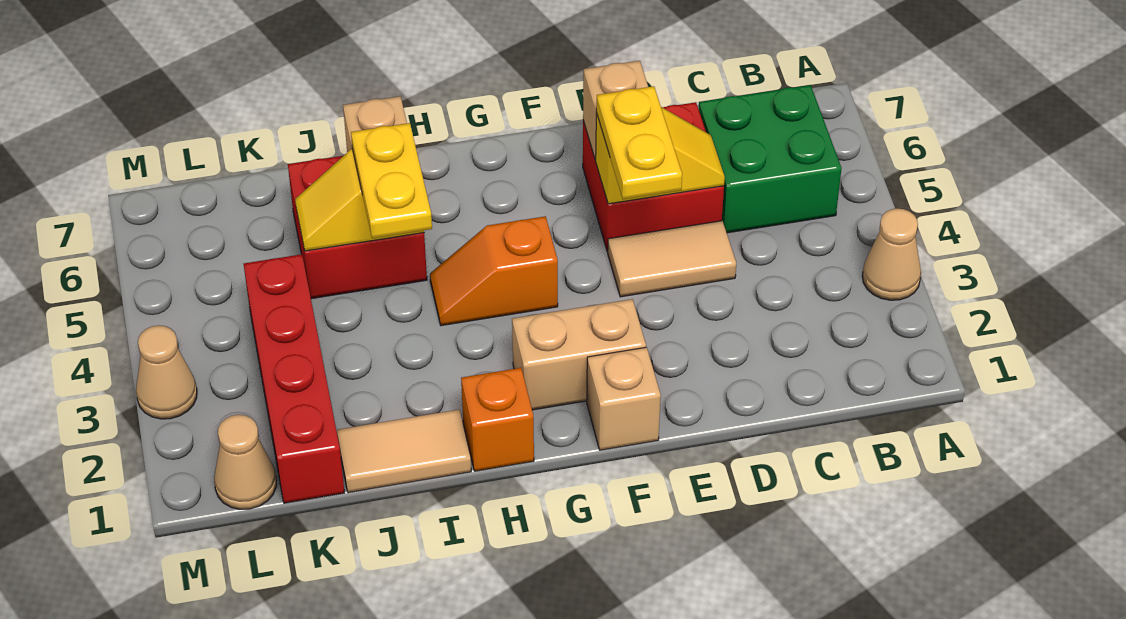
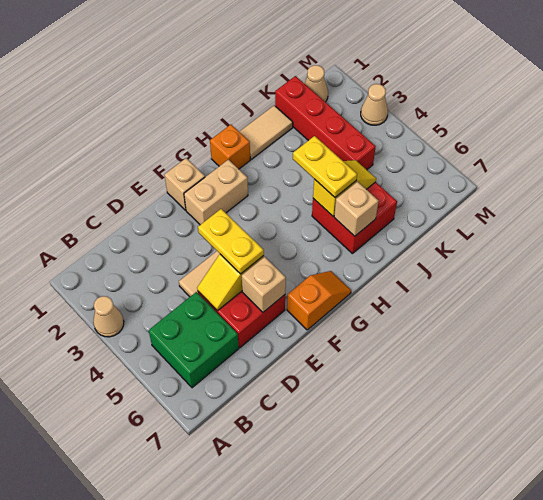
orange slope G4:H4 level 1 top G -> orange slope F7:G7 level 1 top F

